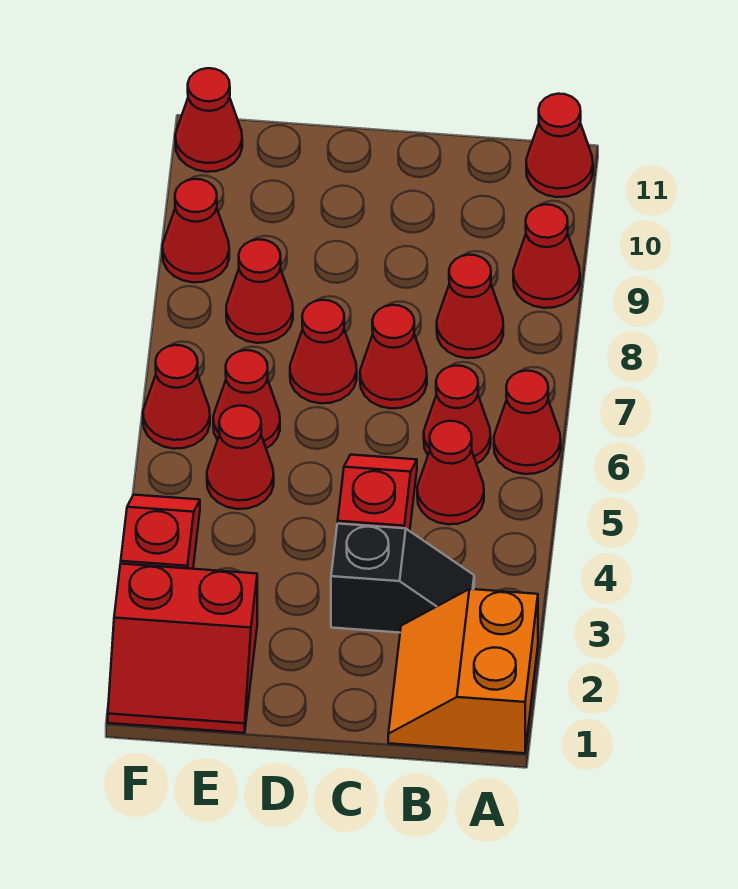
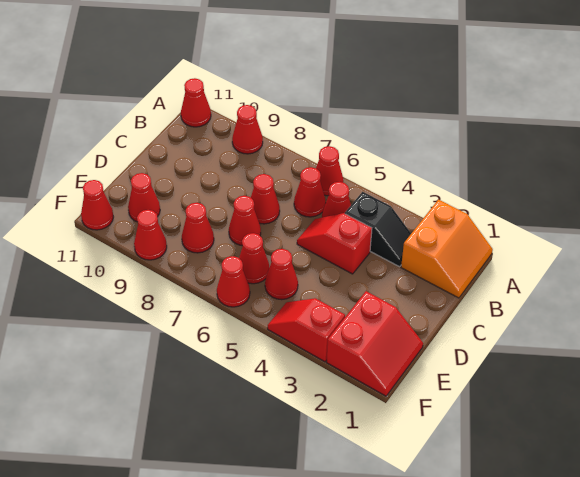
orange slope A1:B2 level 1 top A -> orange slope A1:B2 level 1 top 2
black slope B3:C3 level 1 top C -> black slope B3:B4 level 1 top 4
red cone B8 level 1 -> red cone E10 level 1

